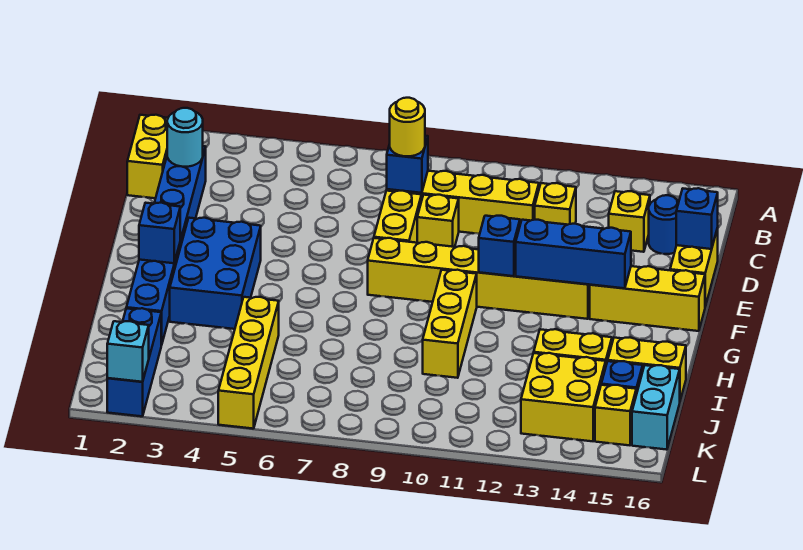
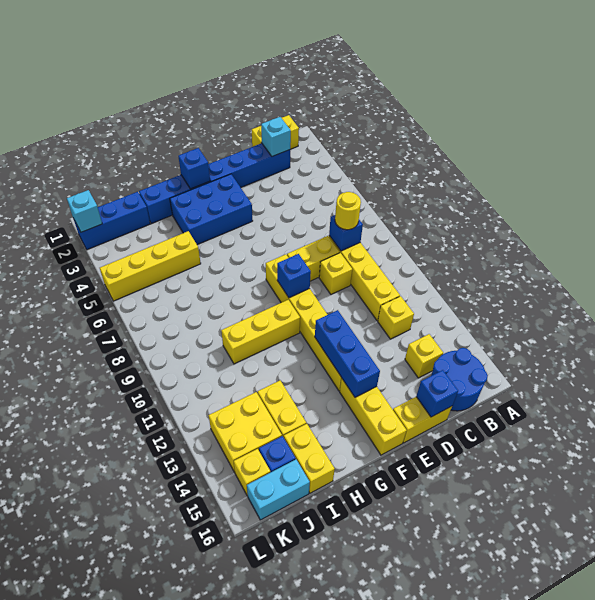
cyan round brick C2 level 2 -> cyan brick C2 level 2
blue round brick C15 level 1 -> blue round brick B15:C16 level 1
blue brick F11 level 2 -> blue brick F9 level 2

